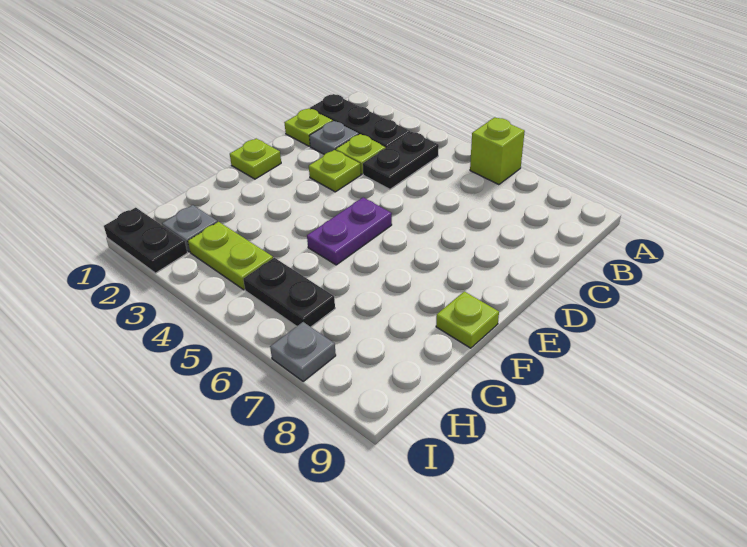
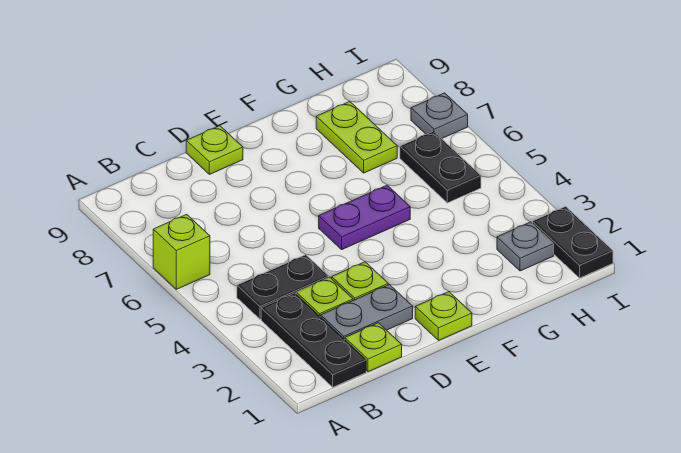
grey plate C2 level 1 -> grey plate C2:D2 level 1
lime plate F9 level 1 -> lime plate D9 level 1
lime plate H3:H4 level 1 -> lime plate G7:G8 level 1

